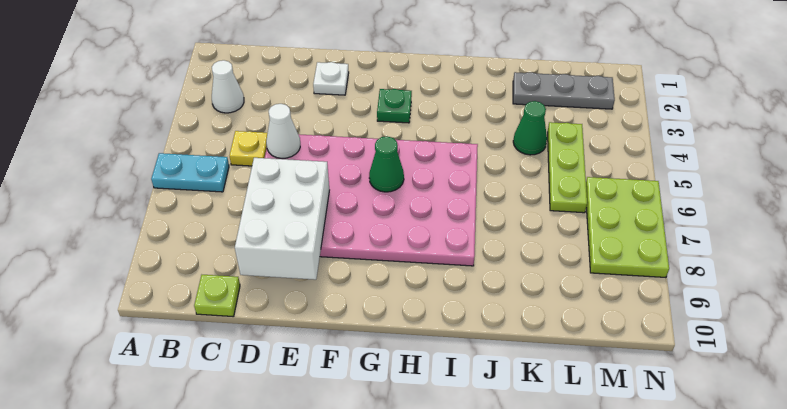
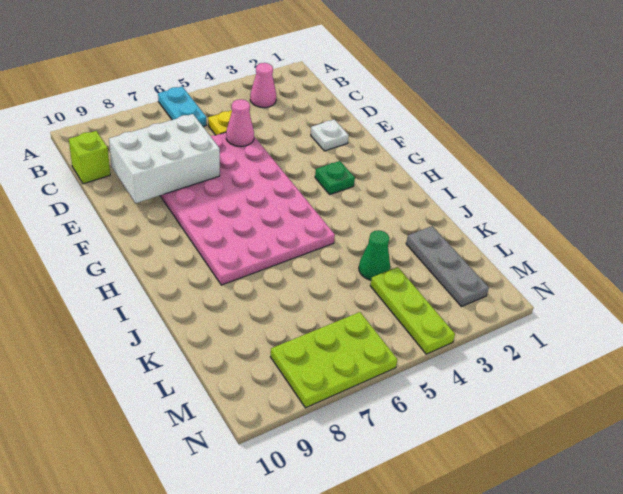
white cone B3 level 1 -> pink cone B3 level 1
lime plate C10 level 1 -> lime brick C10 level 1
white cone D5 level 2 -> pink cone D5 level 2
green cone G6 level 2 -> none
lime plate L4:L6 level 1 -> lime plate L4:N4 level 1

